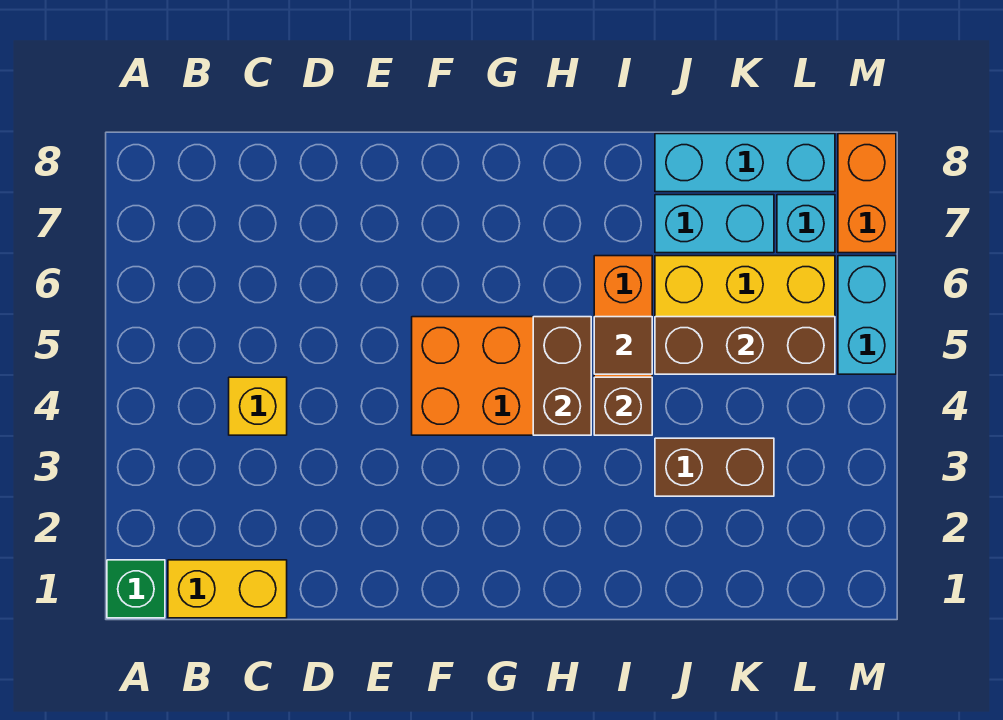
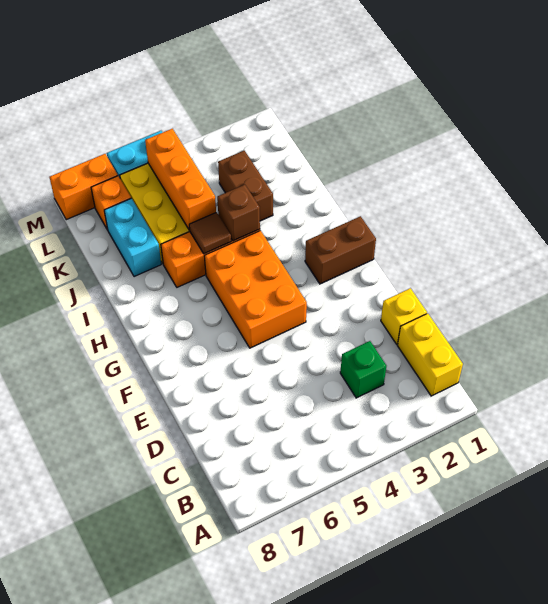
green brick A1 level 1 -> green brick C3 level 1
yellow brick C4 level 1 -> yellow brick D1 level 1
brown brick H4:H5 level 2 -> brown brick G1:G2 level 1
brown brick J5:L5 level 2 -> orange brick J5:L5 level 2
cyan brick J8:L8 level 1 -> none
cyan brick L7 level 1 -> orange brick L7 level 1

